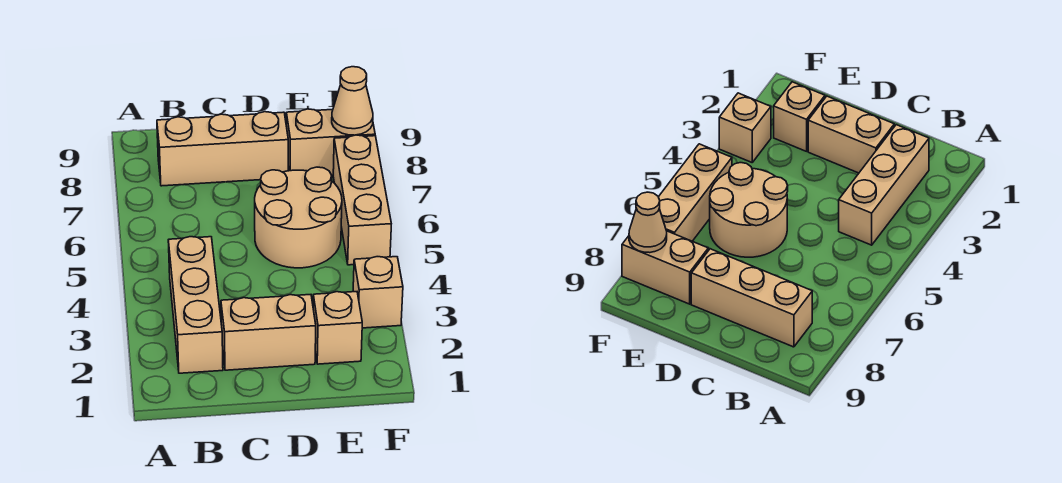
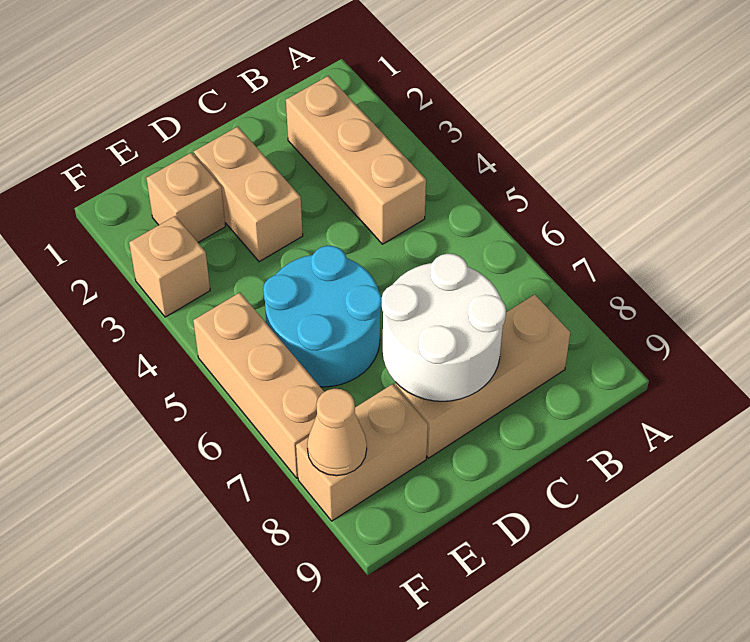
tan brick C2:D2 level 1 -> tan brick D2:D3 level 1
none -> white round brick C7:D8 level 2
tan round brick D5:E6 level 1 -> cyan round brick D5:E6 level 1

